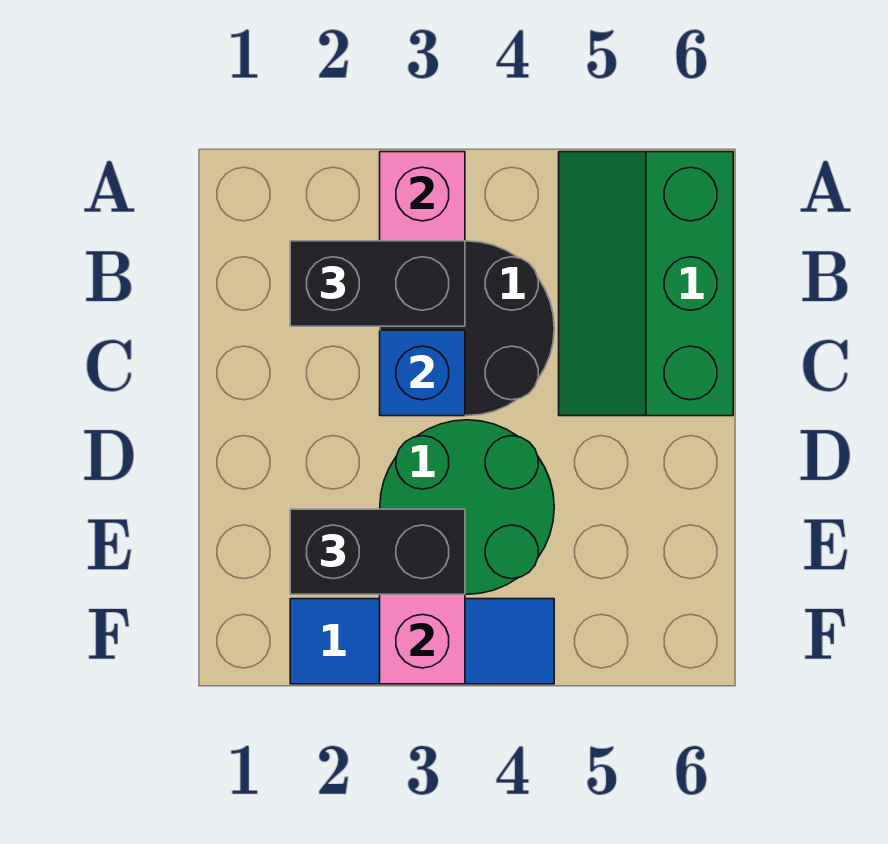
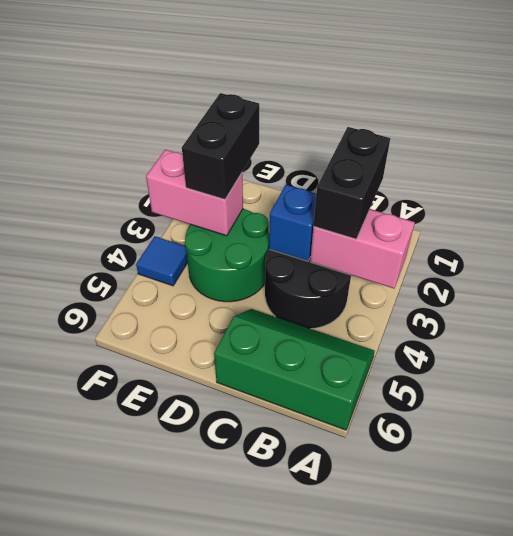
blue tile F2:F4 level 1 -> blue tile F4 level 1

